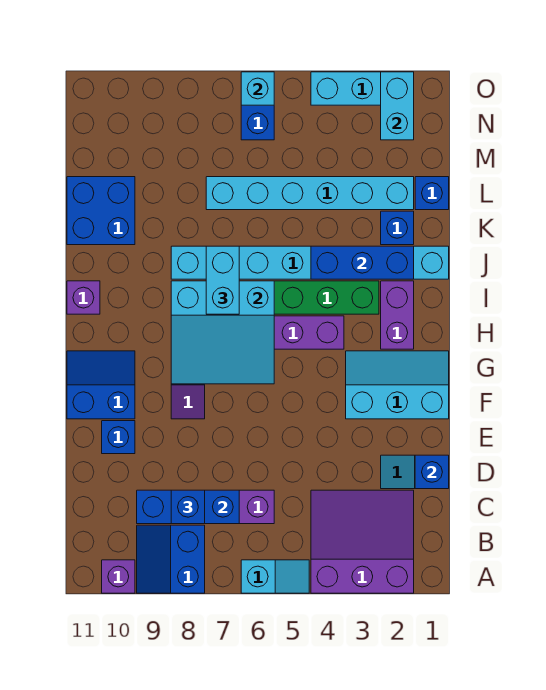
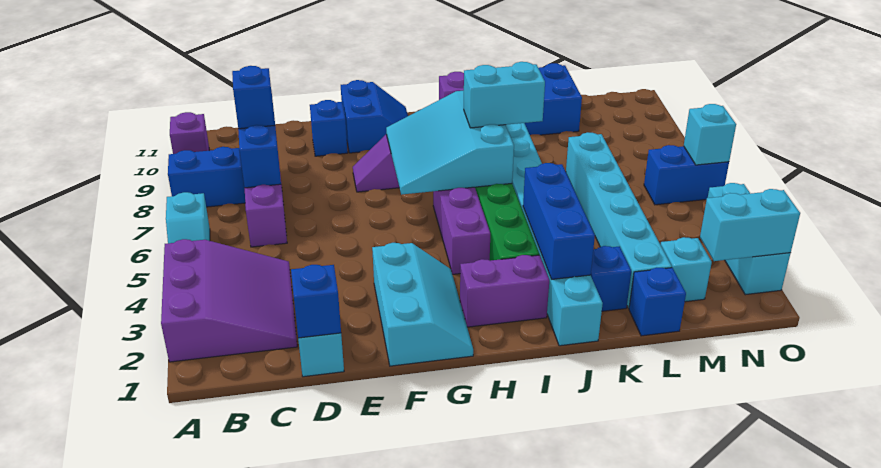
none -> cyan brick M2 level 1

